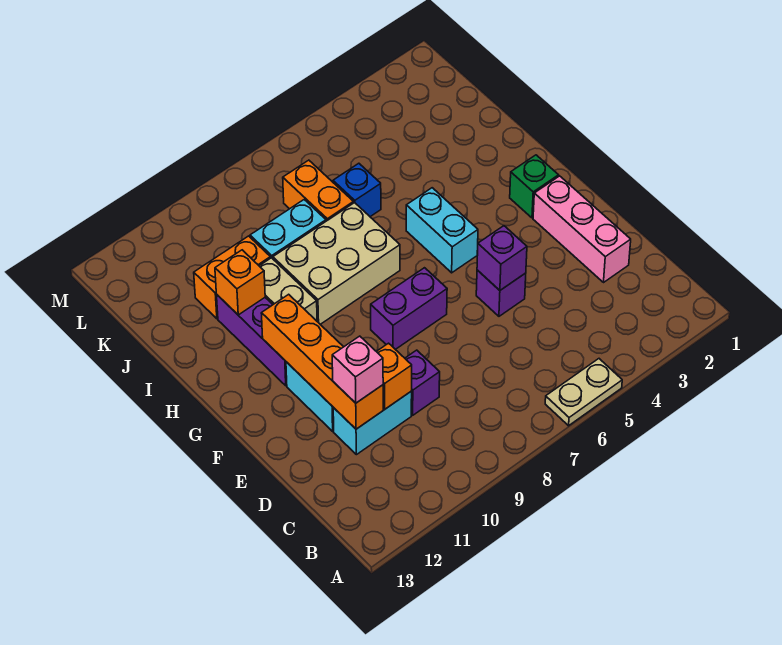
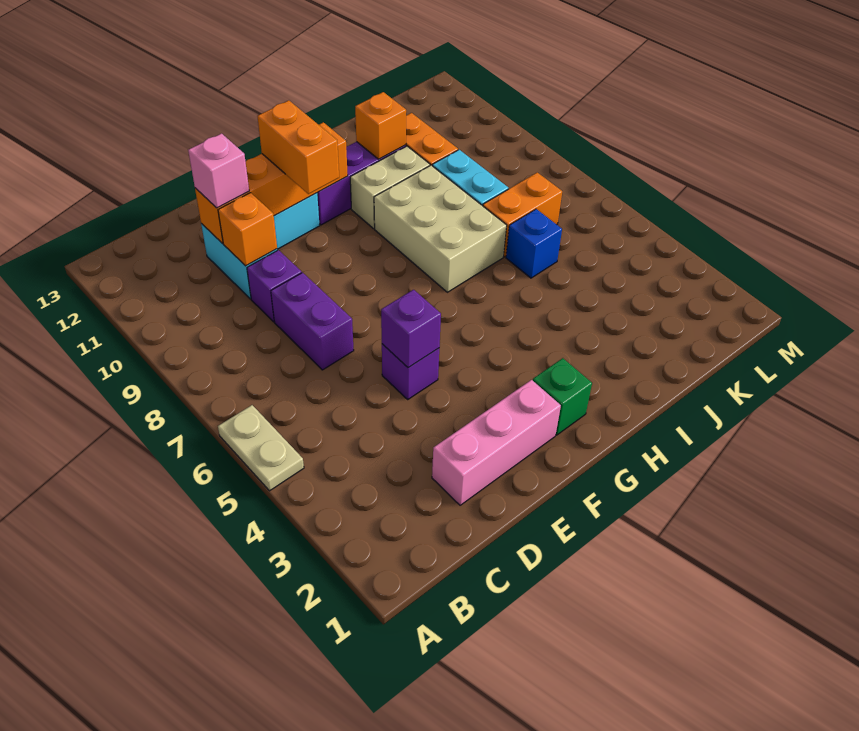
purple brick F7:F8 level 1 -> purple brick D7:D8 level 1
none -> orange brick F10:F11 level 3
cyan brick G5:H5 level 1 -> none

